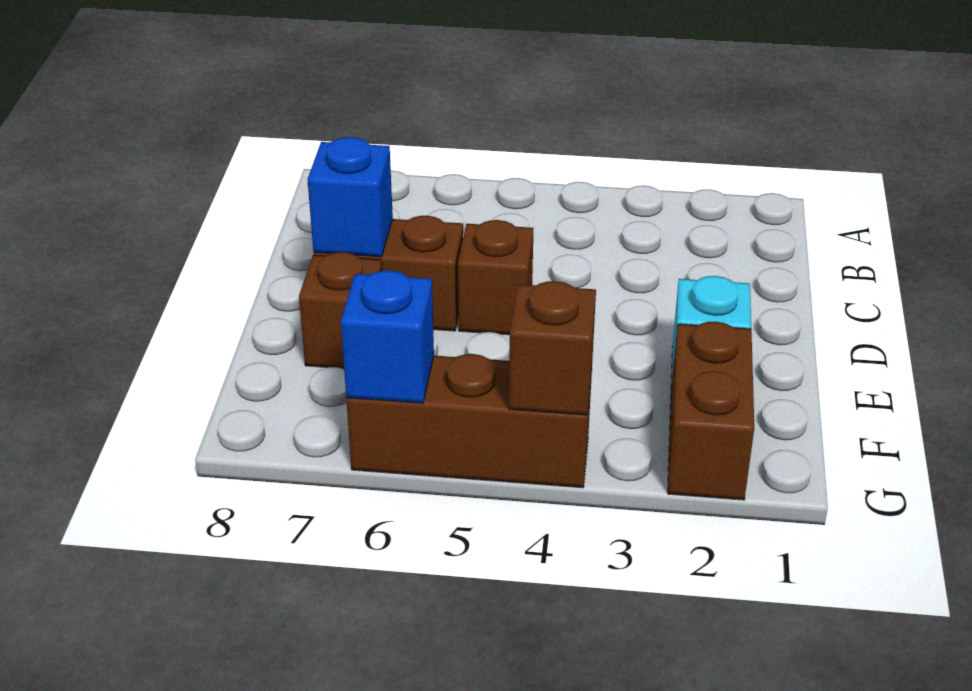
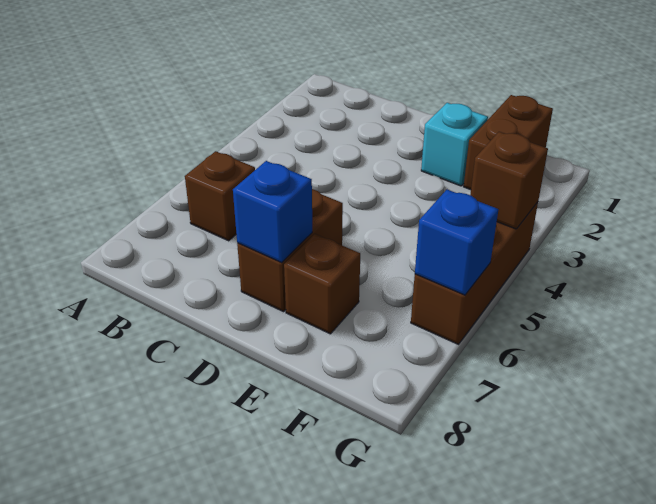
brown brick D5 level 1 -> brown brick B6 level 1
brown brick F2:G2 level 1 -> brown brick F1:F2 level 1

